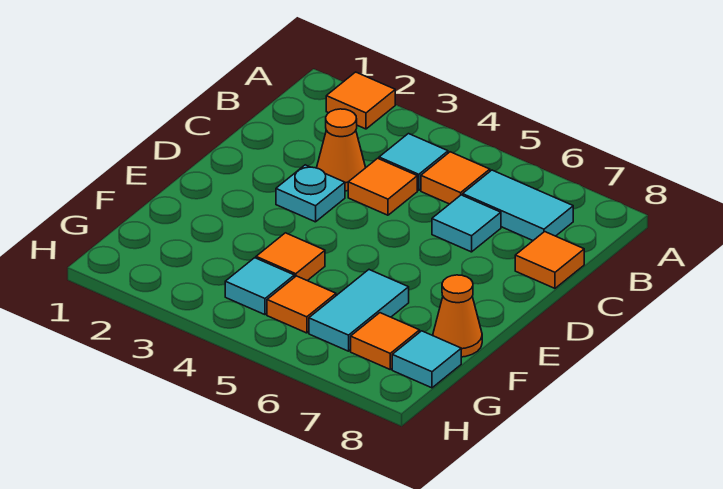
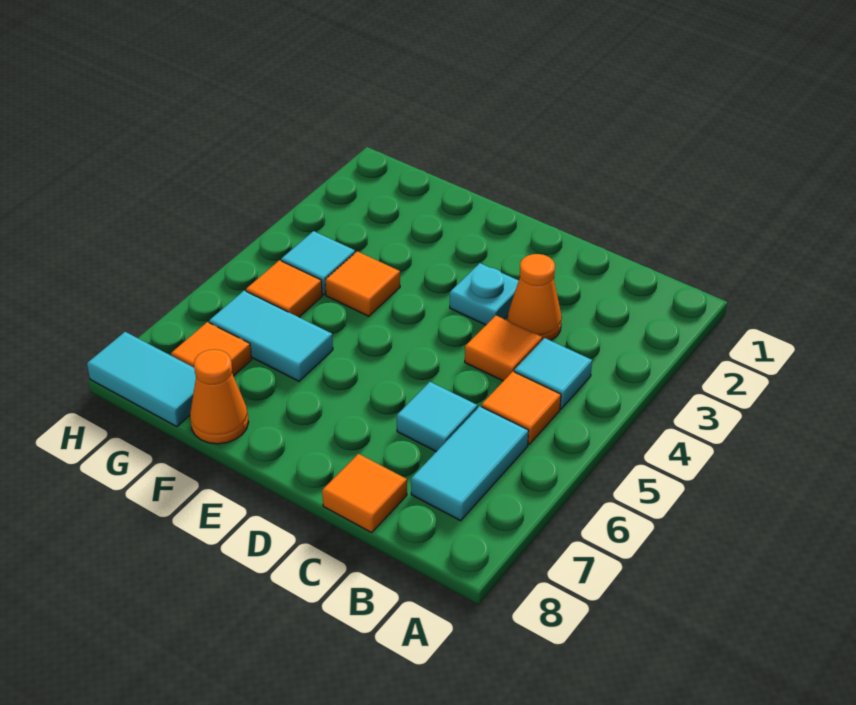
orange tile A2 level 1 -> none
cyan tile G8 level 1 -> cyan tile G8:H8 level 1

